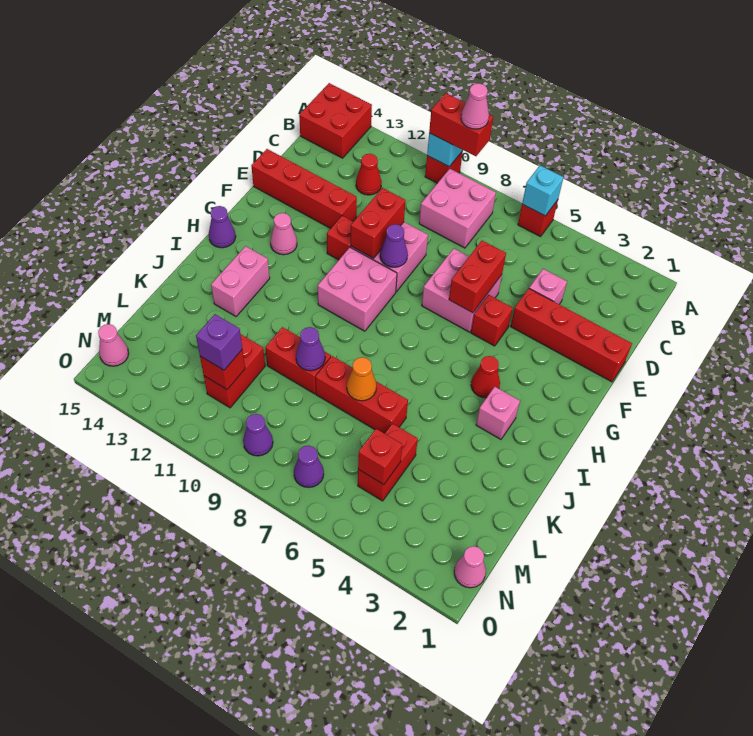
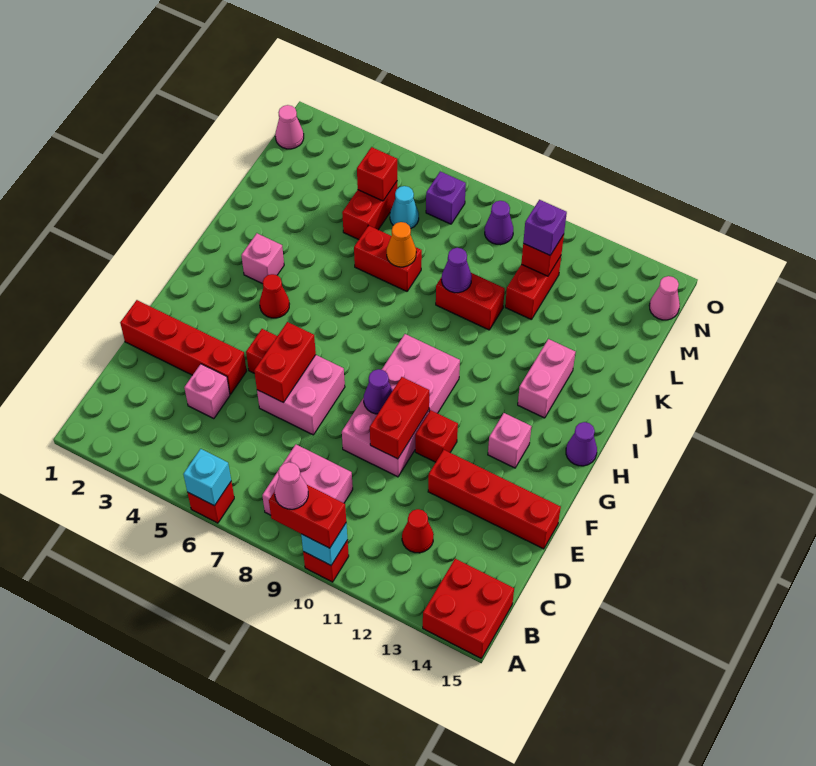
pink cone G13 level 1 -> pink brick G13 level 1
red brick K6:K8 level 1 -> red brick K6:K7 level 1
none -> cyan cone M6 level 1
purple cone N7 level 1 -> purple brick N7 level 1

